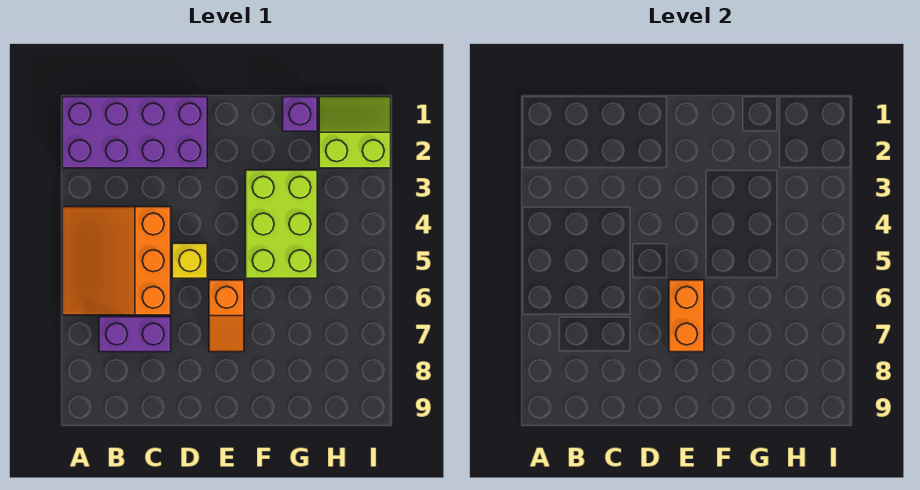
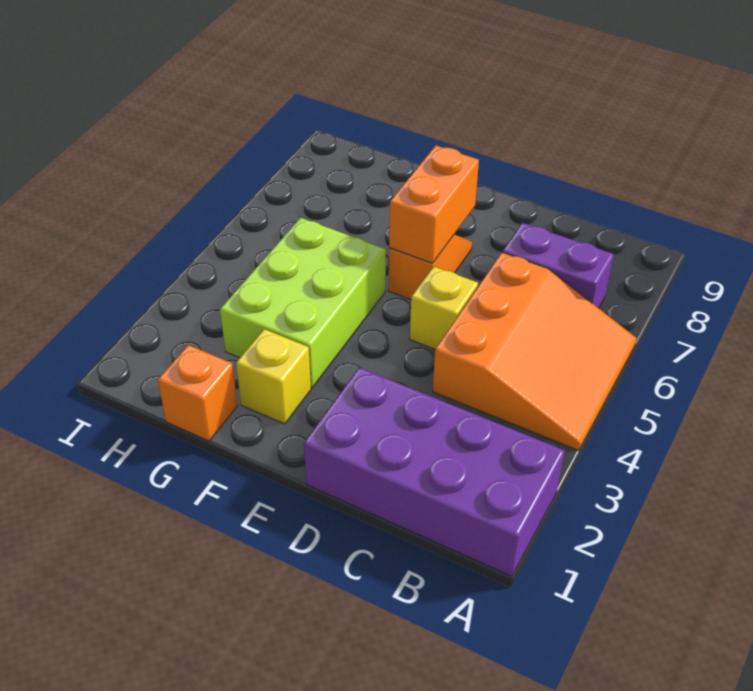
none -> yellow brick F2 level 1
purple brick G1 level 1 -> orange brick G1 level 1
lime slope H1:I2 level 1 top 2 -> none

